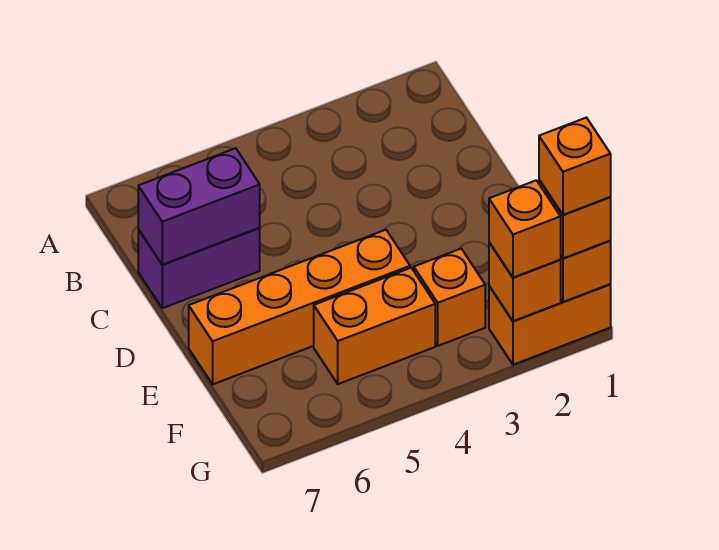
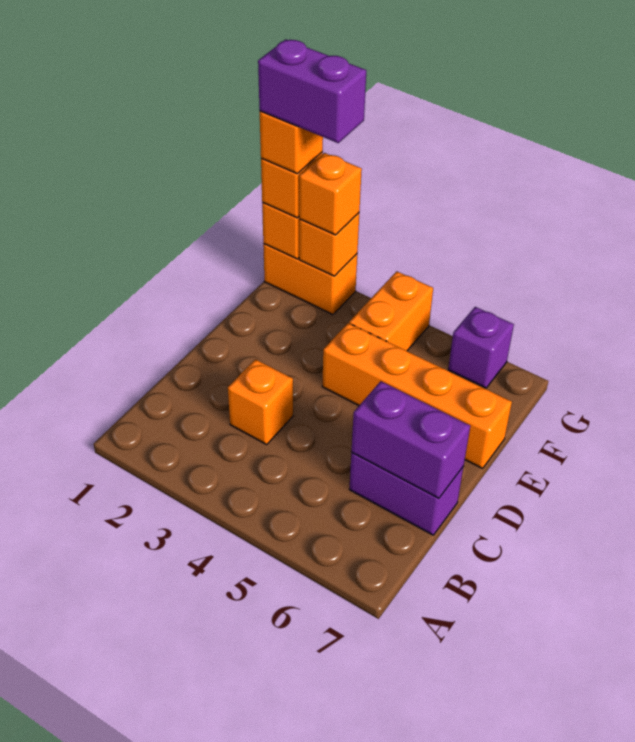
orange brick F3 level 1 -> orange brick C3 level 1
orange brick F4:F5 level 1 -> orange brick F4:G4 level 1
none -> purple brick G1:G2 level 5
none -> purple brick G6 level 1

